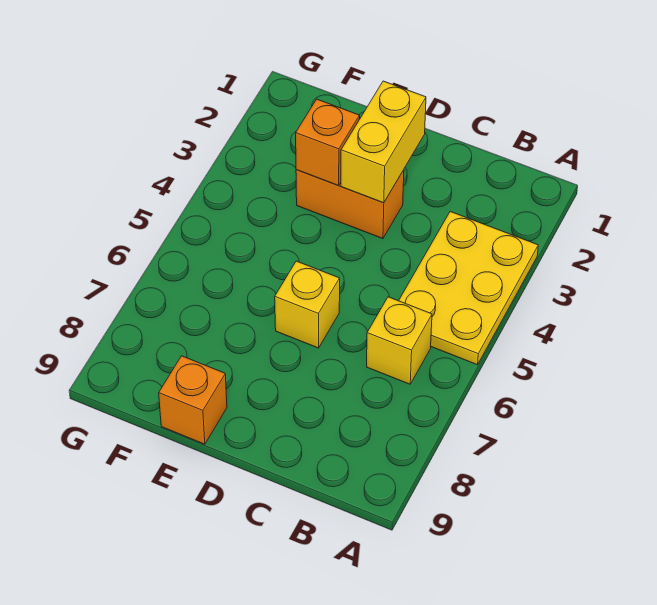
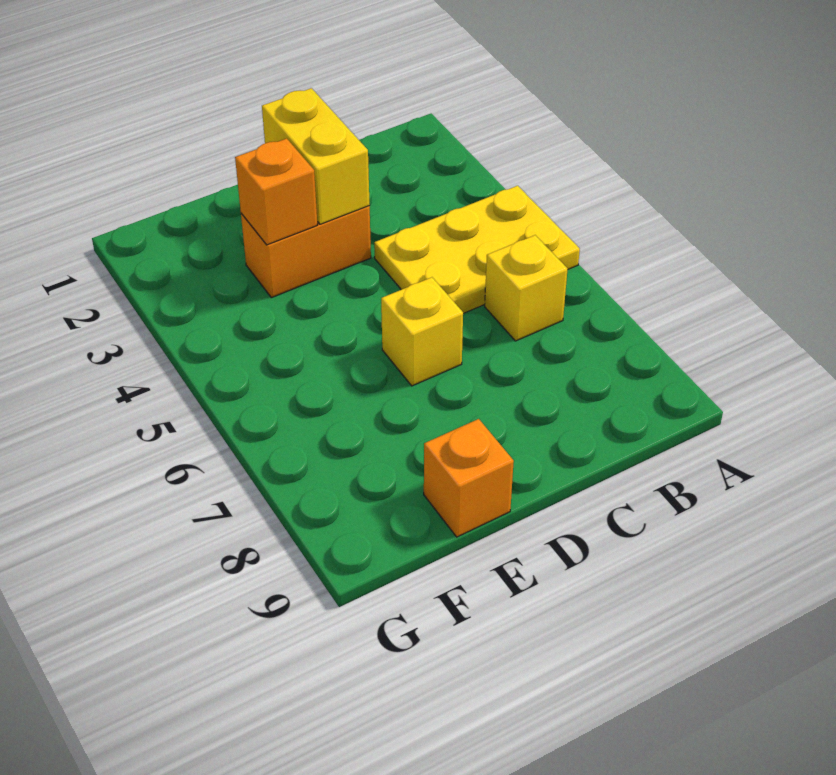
yellow plate A3:B5 level 1 -> yellow plate A4:C5 level 1

